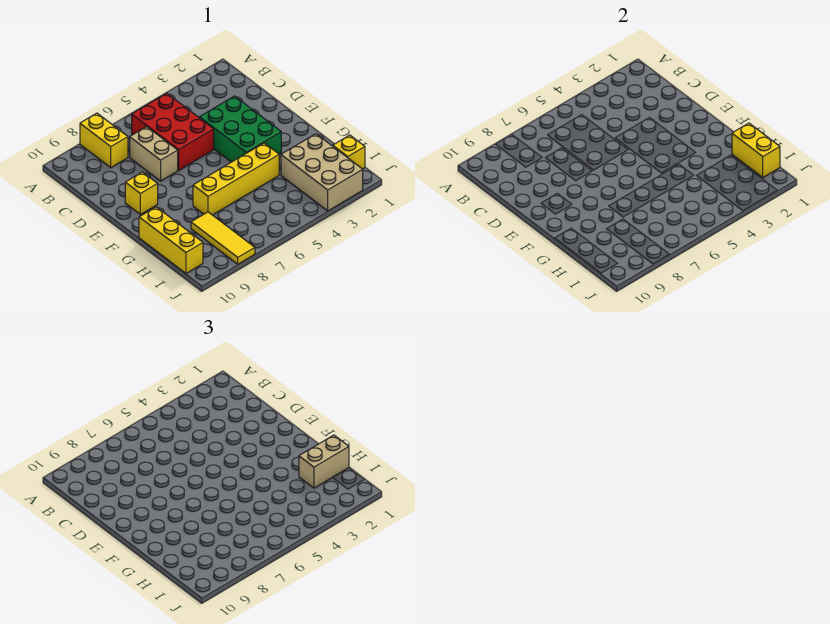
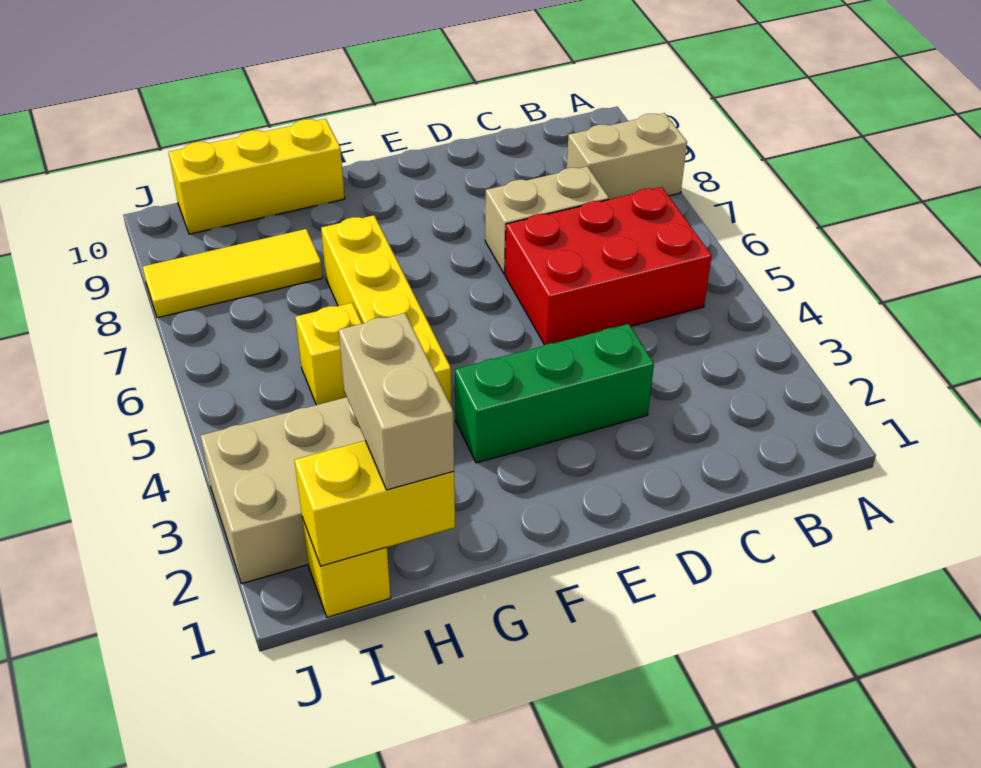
yellow brick A8:B8 level 1 -> tan brick A8:B8 level 1
green brick D3:F4 level 1 -> green brick D3:F3 level 1
yellow brick E9 level 1 -> yellow brick H5 level 1

